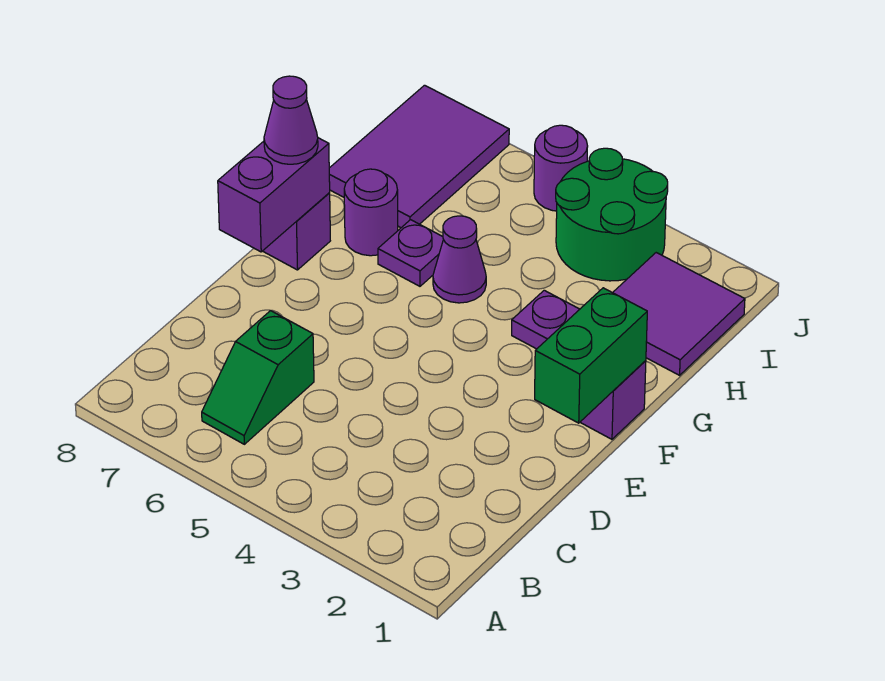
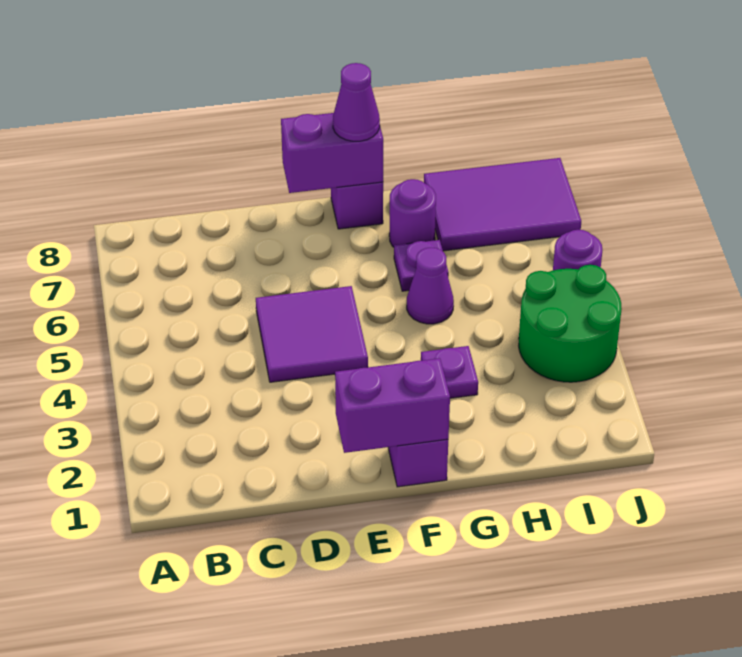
green slope B6:C6 level 1 top C -> none
green brick E1:F1 level 2 -> purple brick E1:F1 level 2
purple tile H1:I2 level 1 -> purple tile D4:E5 level 1

